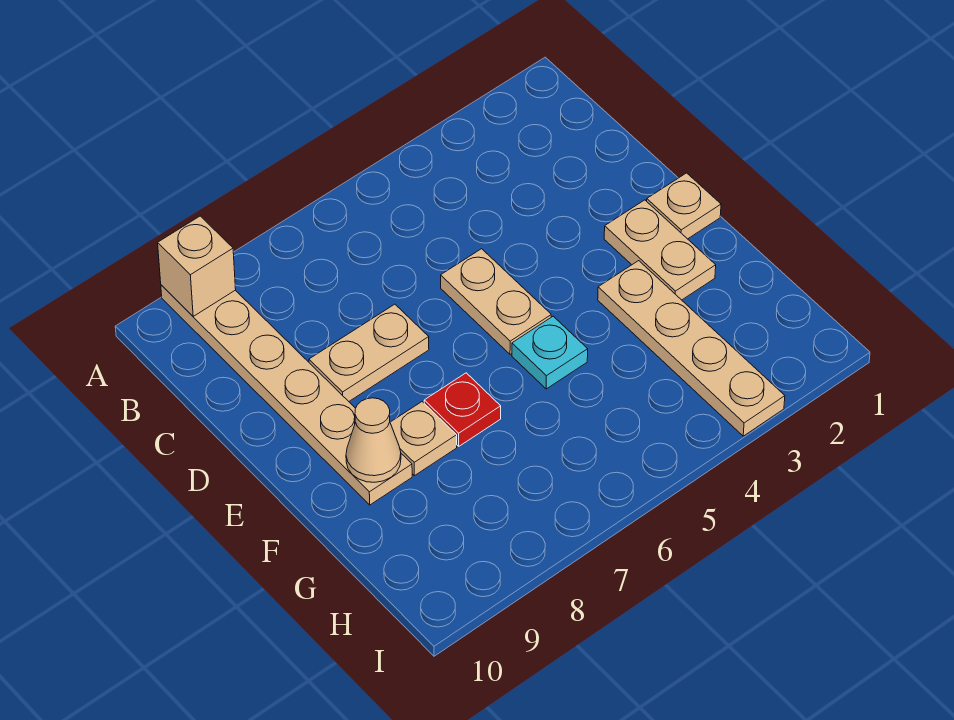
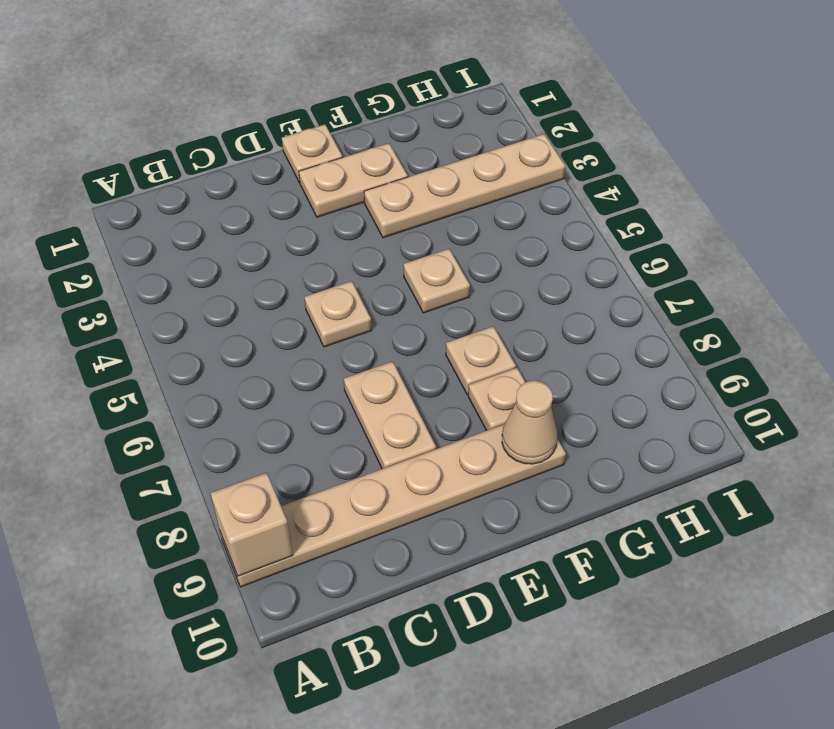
tan plate D5:E5 level 1 -> tan plate D5 level 1
cyan plate F5 level 1 -> tan plate F5 level 1
red plate F7 level 1 -> tan plate F7 level 1

